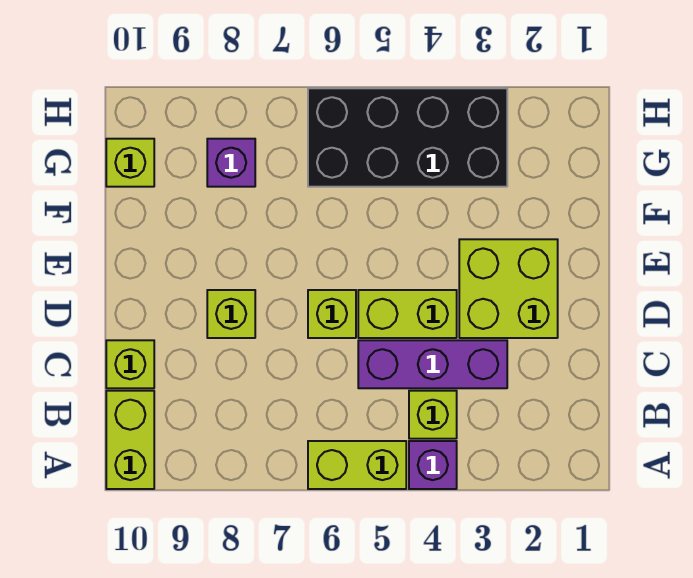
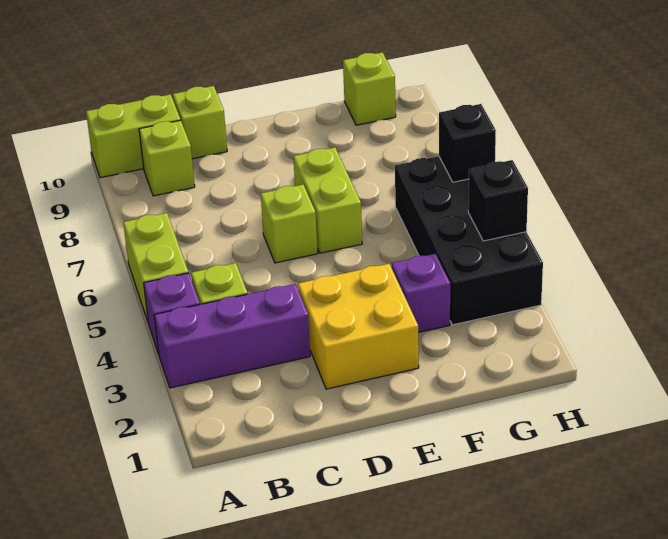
purple brick C3:C5 level 1 -> purple brick A3:C3 level 1
lime brick D2:E3 level 1 -> yellow brick D2:E3 level 1
lime brick D4:D5 level 1 -> lime brick E6:E7 level 1
lime brick D8 level 1 -> lime brick B9 level 1
purple brick G8 level 1 -> purple brick F3 level 1
none -> black brick H4 level 2
none -> black brick H6 level 2

